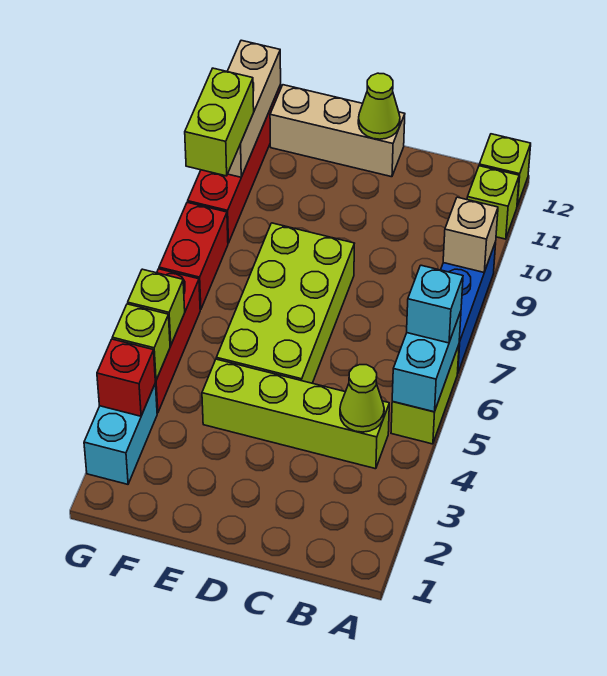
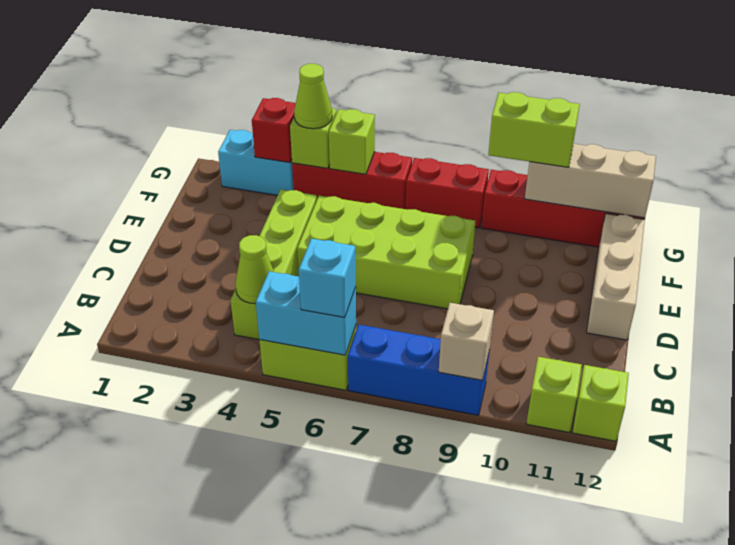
lime cone D12 level 2 -> lime cone G4 level 3

